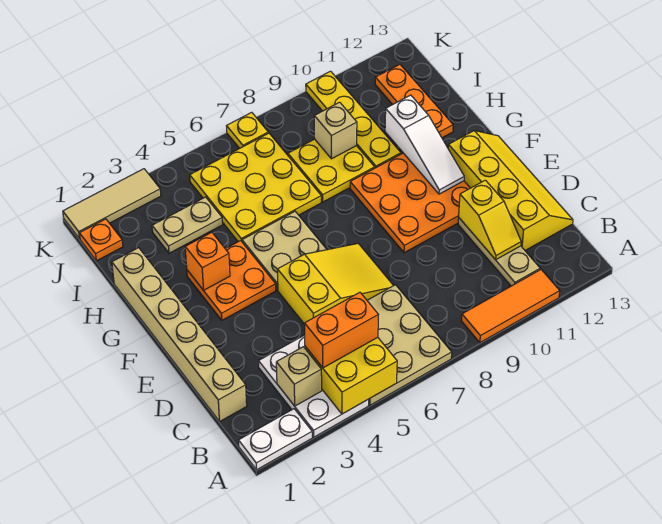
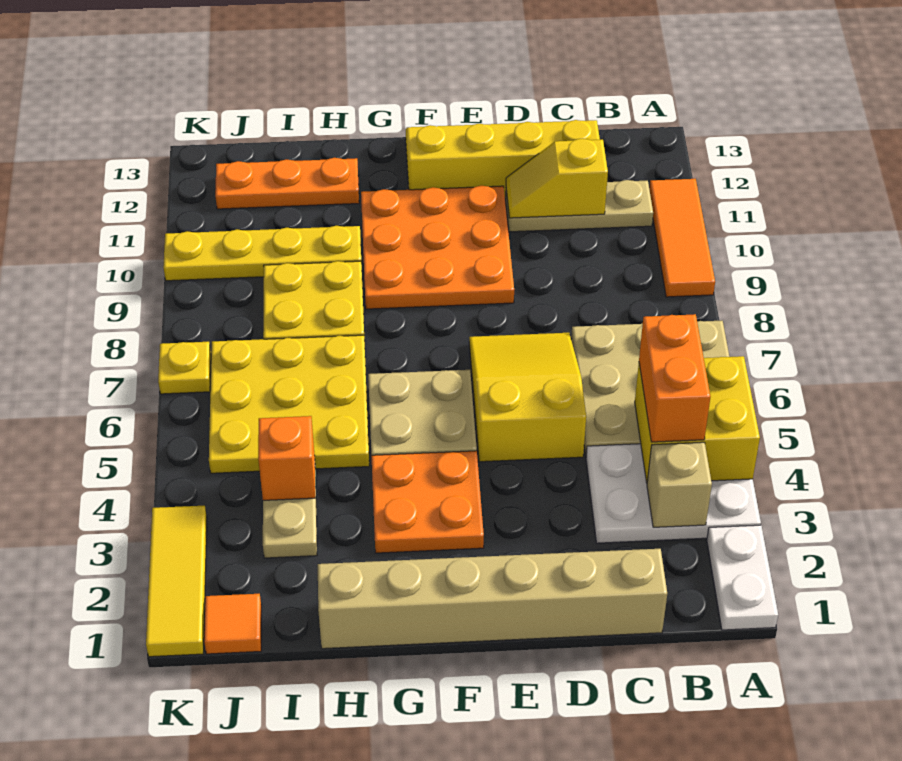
yellow slope C11:D11 level 2 top D -> yellow slope C11:D11 level 2 top C
white slope F11:H11 level 2 top H -> none
orange brick G3 level 2 -> orange brick I4 level 2
tan brick I9 level 2 -> none
orange plate J1 level 1 -> orange tile J1 level 1
tan tile K1:K3 level 1 -> yellow tile K1:K3 level 1

